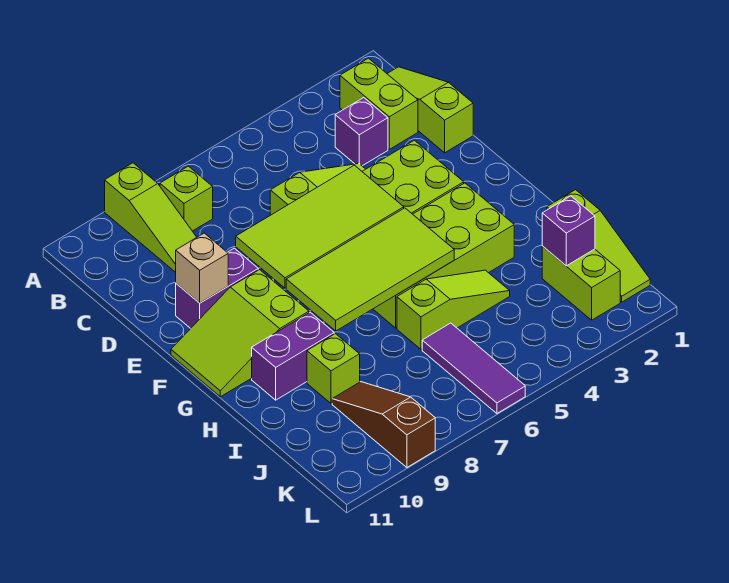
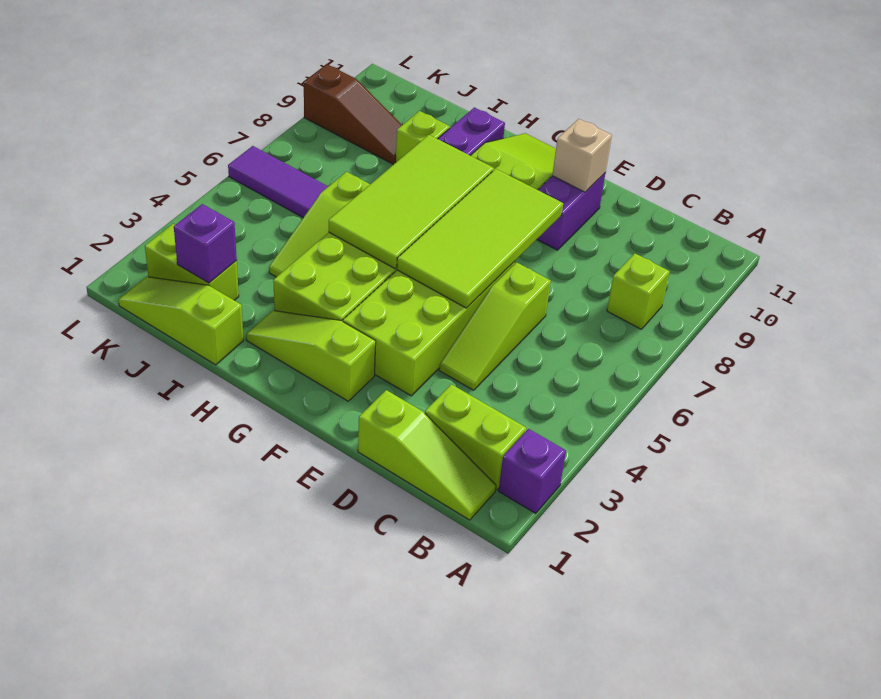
lime slope A9:C9 level 1 top A -> lime slope F2:H2 level 1 top F
purple brick C3 level 1 -> purple brick A2 level 1

